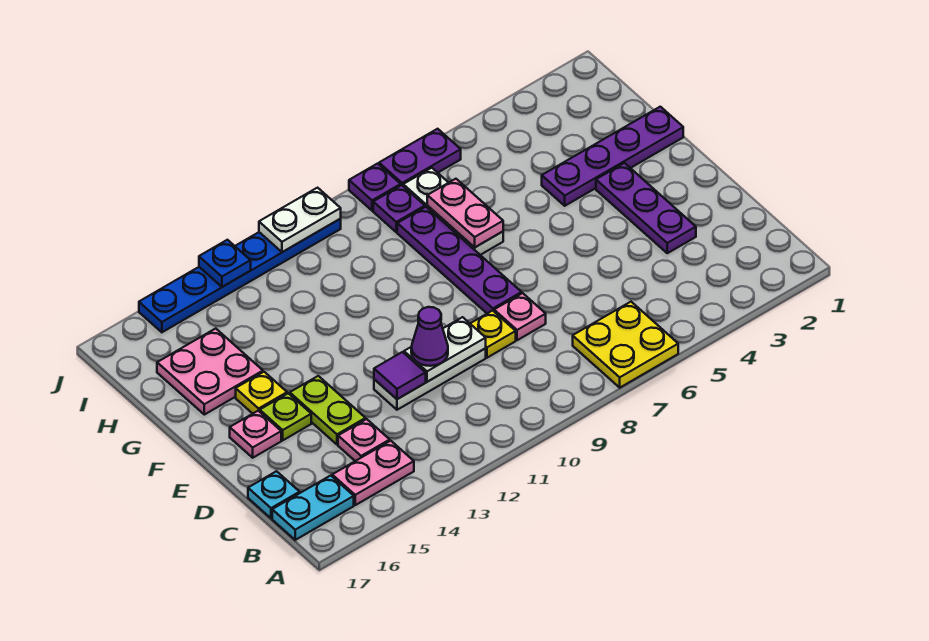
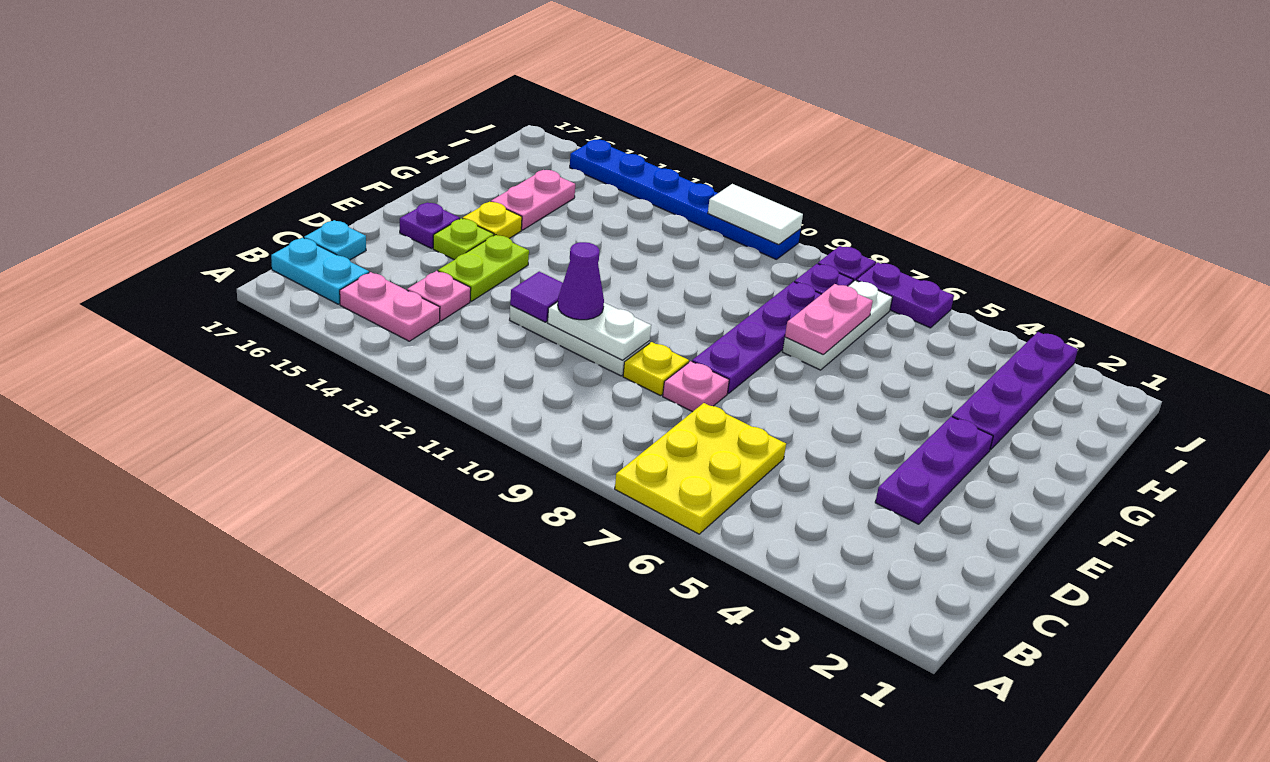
yellow plate A6:B7 level 1 -> yellow plate A6:C7 level 1
pink plate E16 level 1 -> purple plate E16 level 1
purple plate G1:G4 level 1 -> purple plate G3:J3 level 1
pink plate G15:H16 level 1 -> pink plate G15:H15 level 1
white plate J10:J11 level 2 -> white tile J10:J11 level 2
blue plate J13 level 2 -> none

